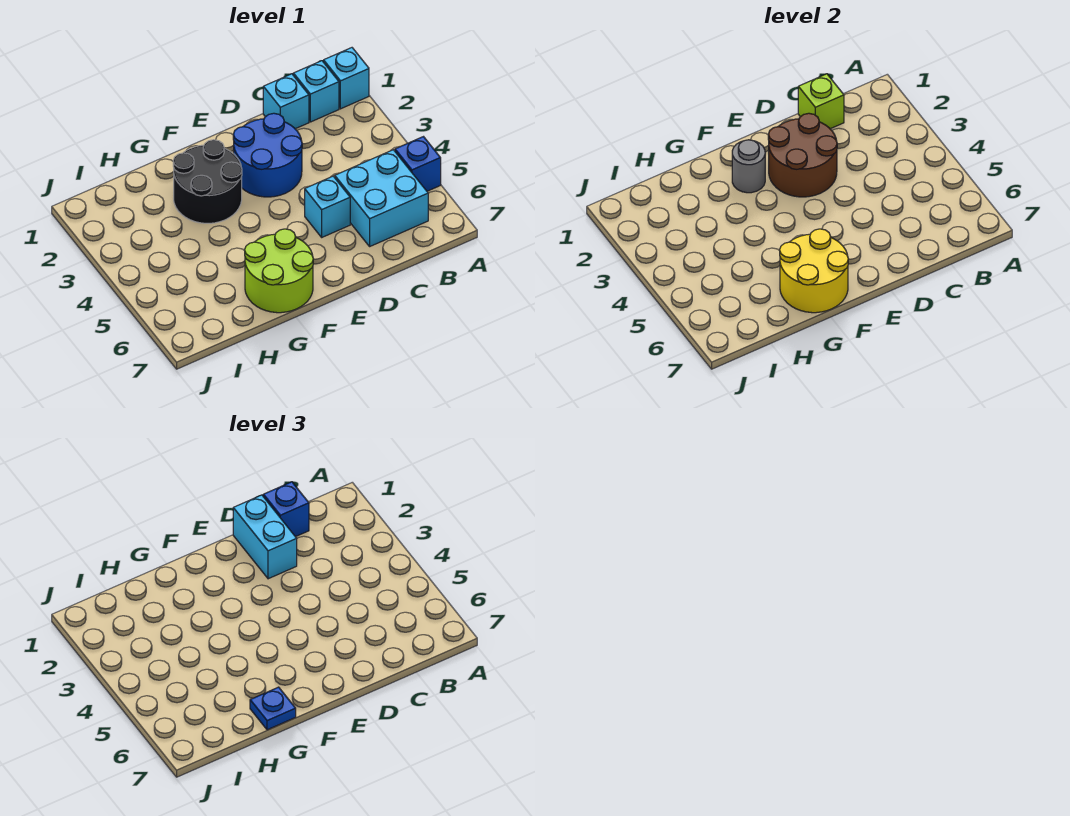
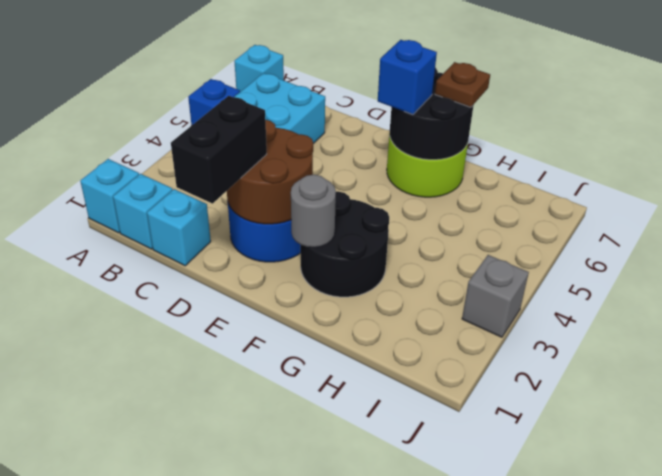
lime brick C1 level 2 -> none
blue brick C1 level 3 -> blue brick F6 level 3
cyan brick D1:D2 level 3 -> black brick D1:D2 level 3
cyan brick D5 level 1 -> cyan brick A7 level 1
yellow round brick F6:G7 level 2 -> black round brick F6:G7 level 2
blue plate G7 level 3 -> brown plate G7 level 3
none -> grey brick J3 level 1

